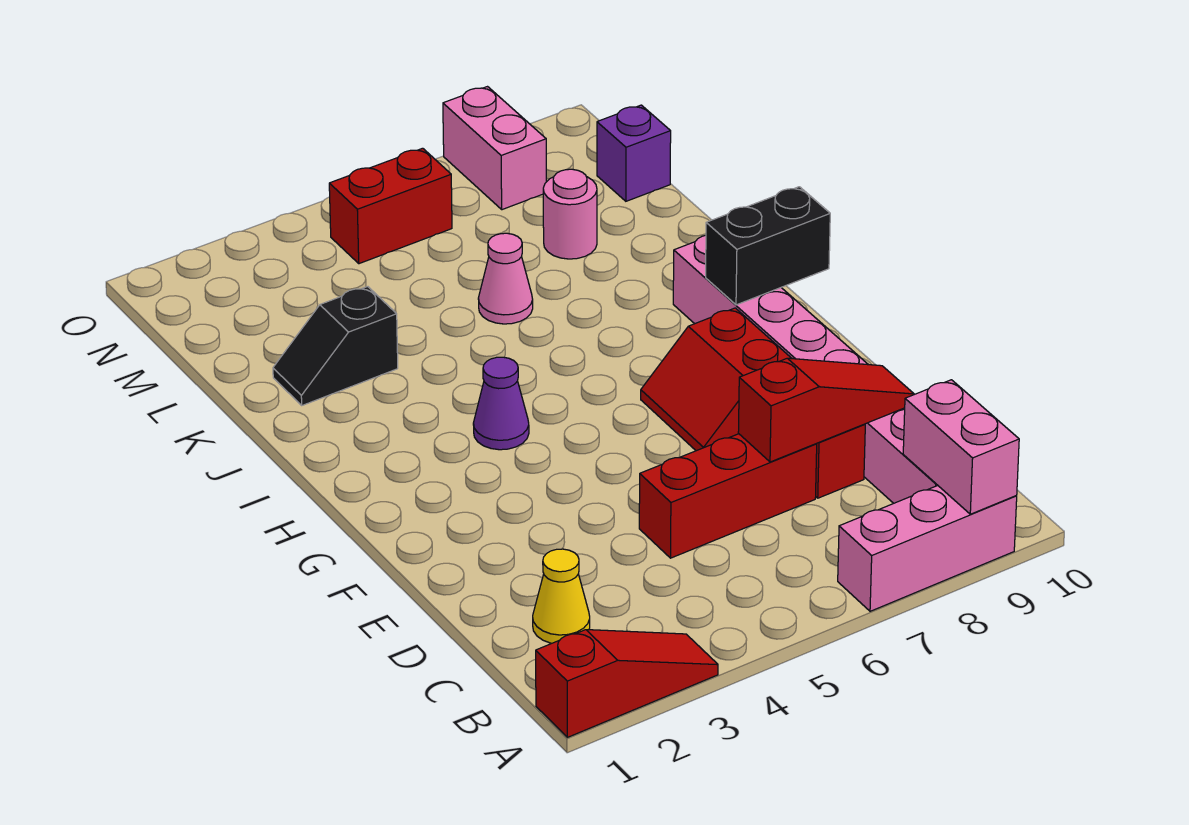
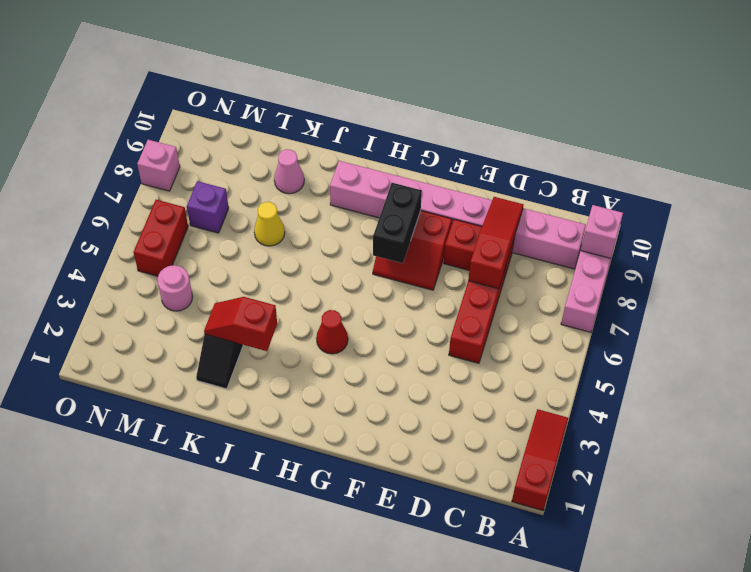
pink brick A9:B9 level 2 -> pink brick A9 level 2
yellow cone C2 level 1 -> yellow cone K7 level 1
purple cone H4 level 1 -> red cone H4 level 1
black brick H9:H10 level 2 -> black brick G7:G8 level 2
none -> red slope J3:K3 level 2 top J
pink cone K6 level 1 -> pink cone K9 level 1
pink round brick L8 level 1 -> pink round brick M4 level 1
purple brick M10 level 1 -> purple brick M7 level 1
pink brick N8:O8 level 1 -> pink brick O8 level 1

